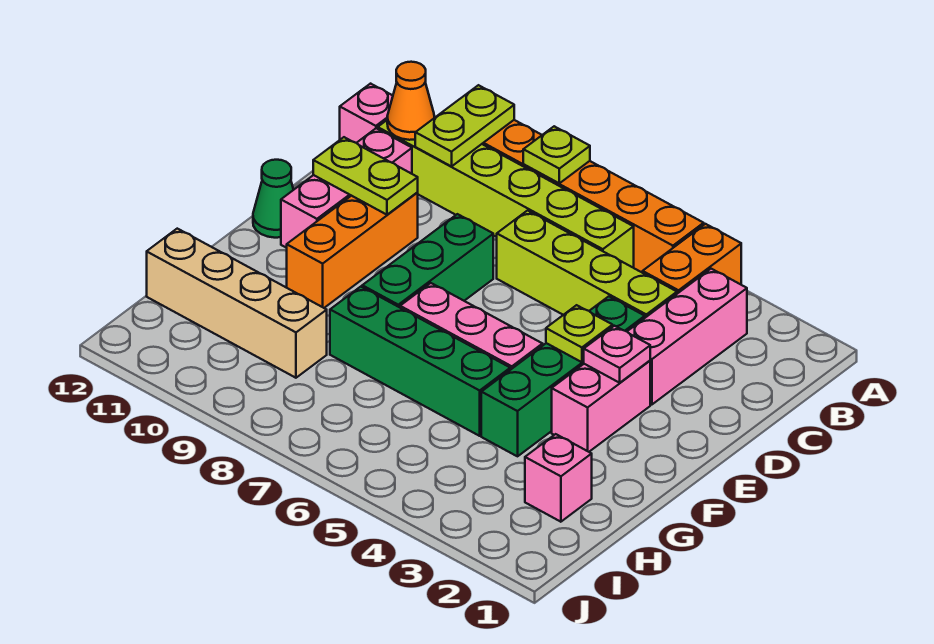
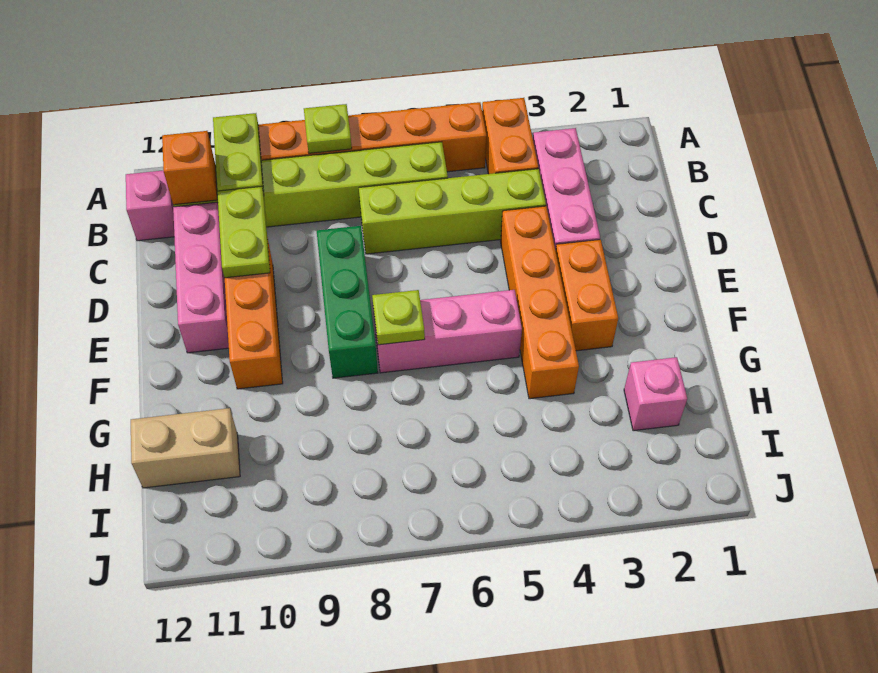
orange cone B11 level 2 -> orange brick B11 level 2
green brick D4:G4 level 1 -> orange brick D4:G4 level 1
lime plate D10:D11 level 2 -> lime plate C10:D10 level 2
pink brick E3:F3 level 1 -> orange brick E3:F3 level 1
pink plate E3 level 2 -> none
lime plate E4 level 2 -> lime plate F7 level 2
green cone E12 level 1 -> none
green brick G5:G8 level 1 -> none
tan brick H9:H12 level 1 -> tan brick H11:H12 level 1

